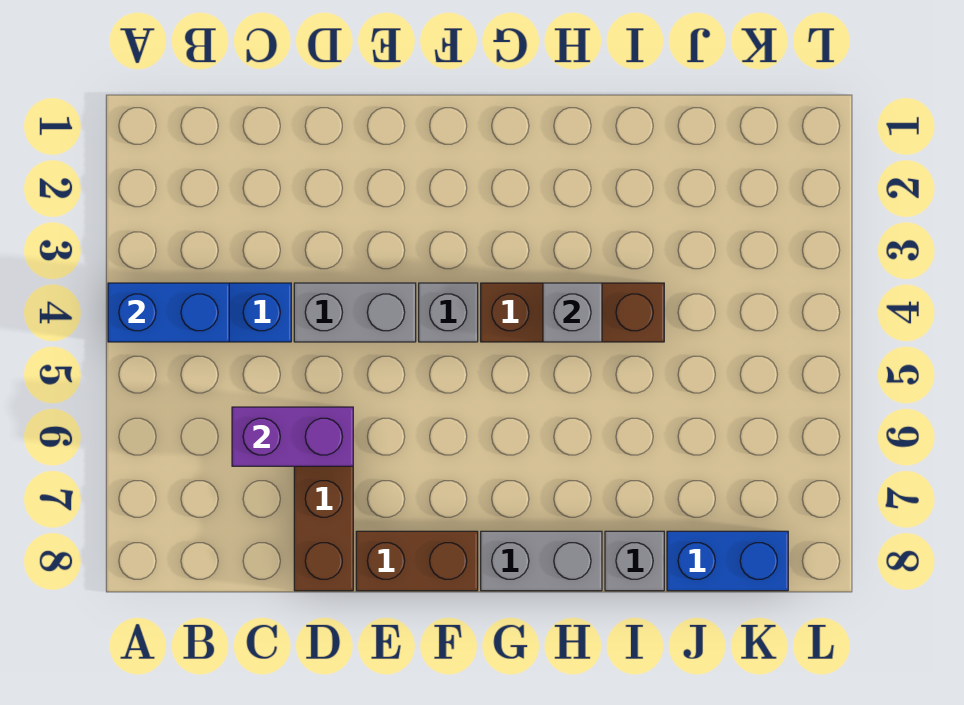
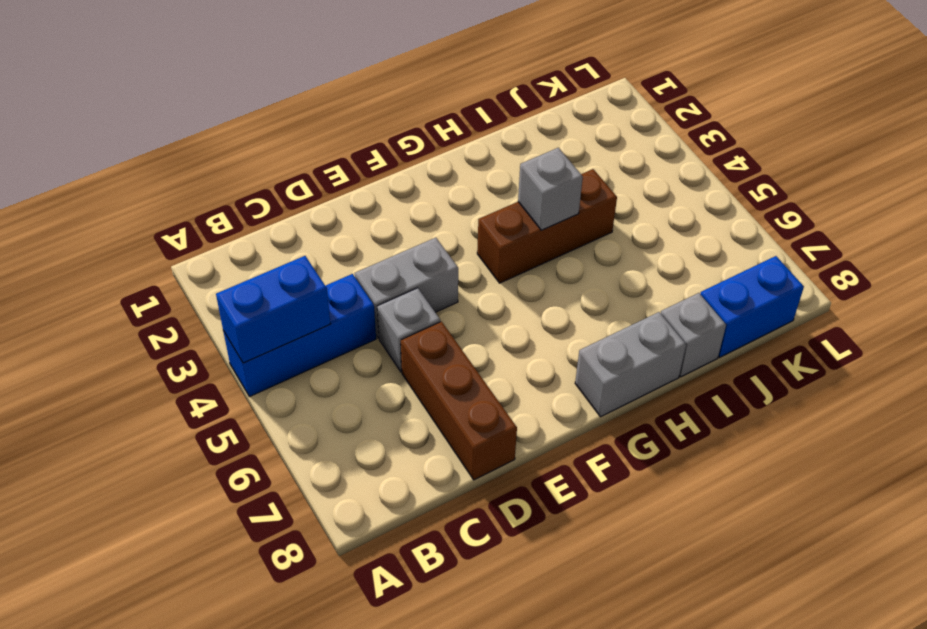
purple brick C6:D6 level 2 -> none
brown brick E8:F8 level 1 -> none
grey brick F4 level 1 -> grey brick D5 level 1

